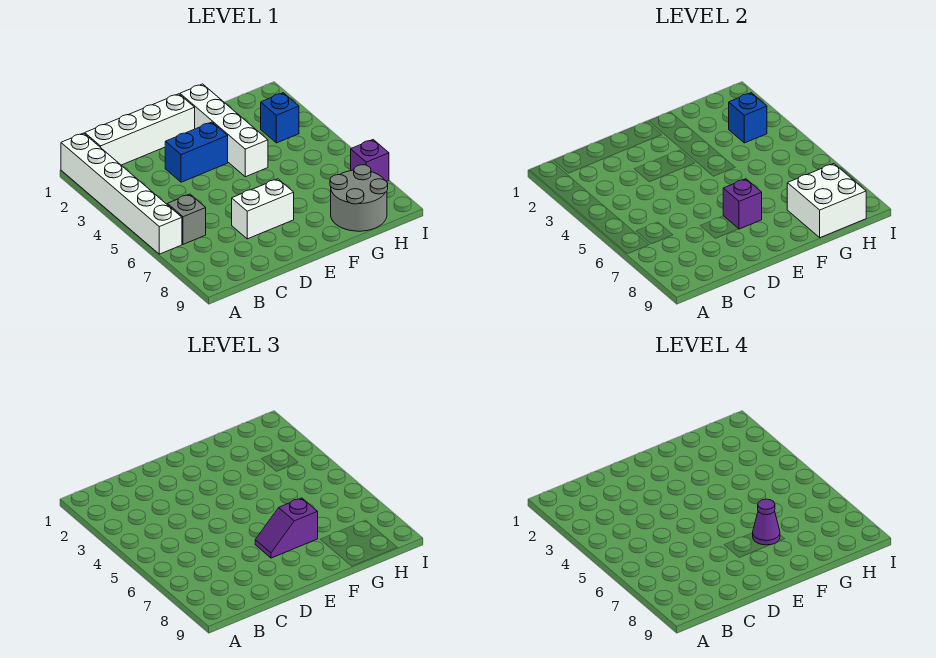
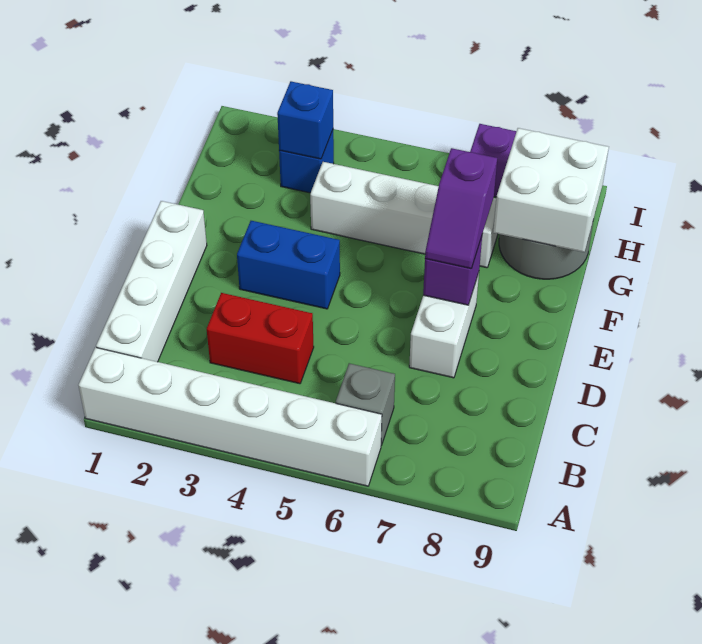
none -> red brick C3:C4 level 1
blue brick D3:E3 level 1 -> blue brick E3:E4 level 1
white brick F1:F4 level 1 -> white brick G4:G7 level 1
purple cone F7 level 4 -> none

